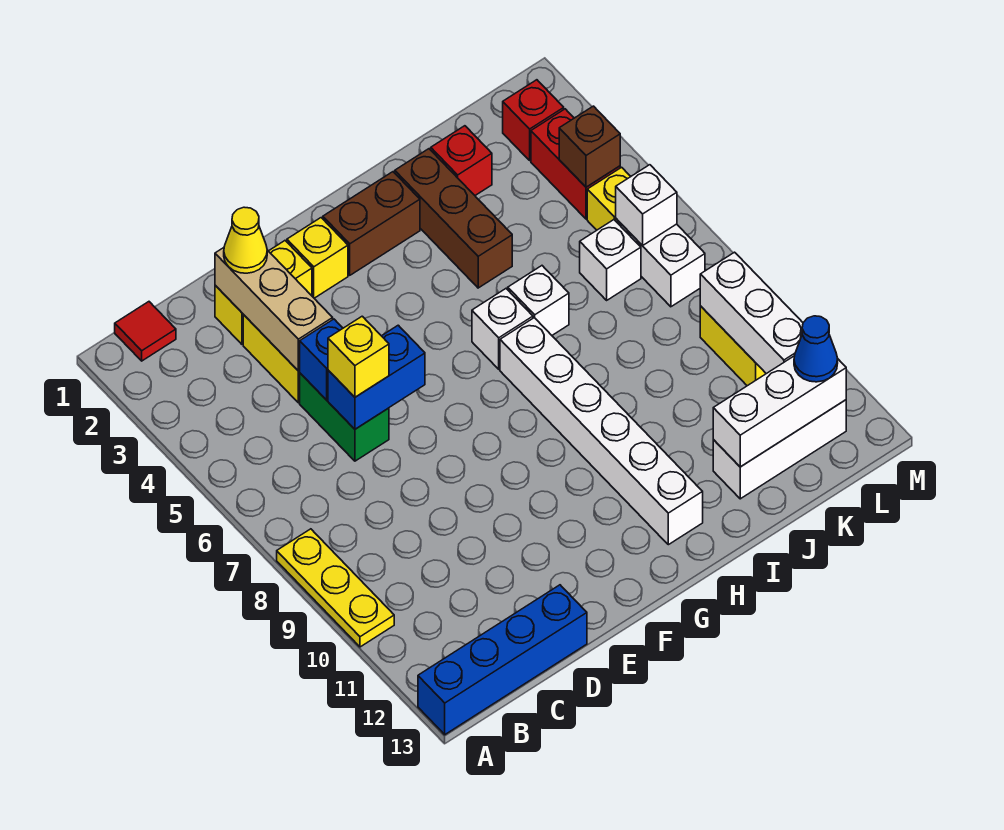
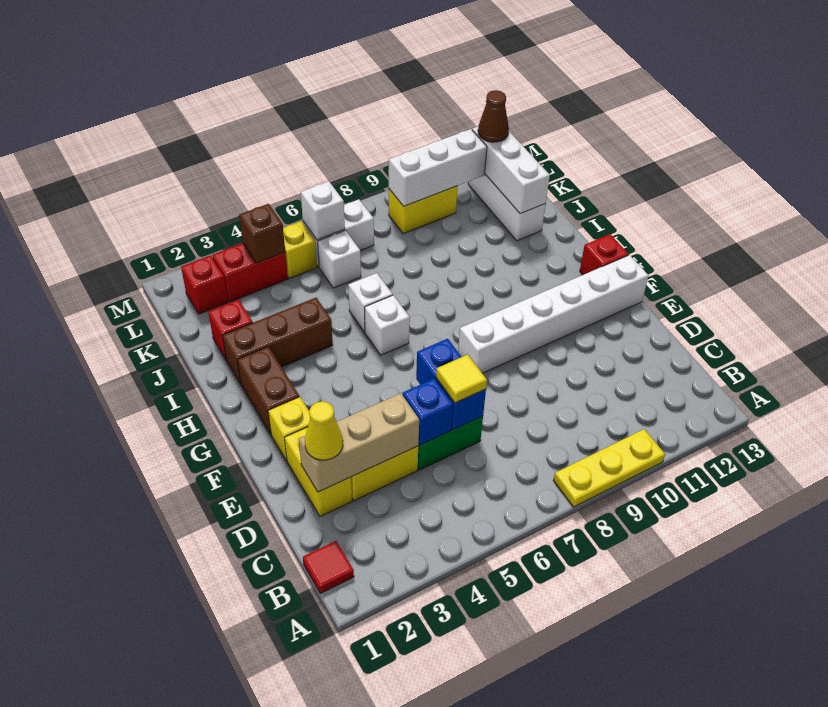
blue brick A13:D13 level 1 -> none
yellow brick D6 level 3 -> yellow tile D6 level 3
none -> red brick G13 level 1
white brick H7:H12 level 1 -> white brick F8:F13 level 1
blue cone L12 level 3 -> brown cone L12 level 3

